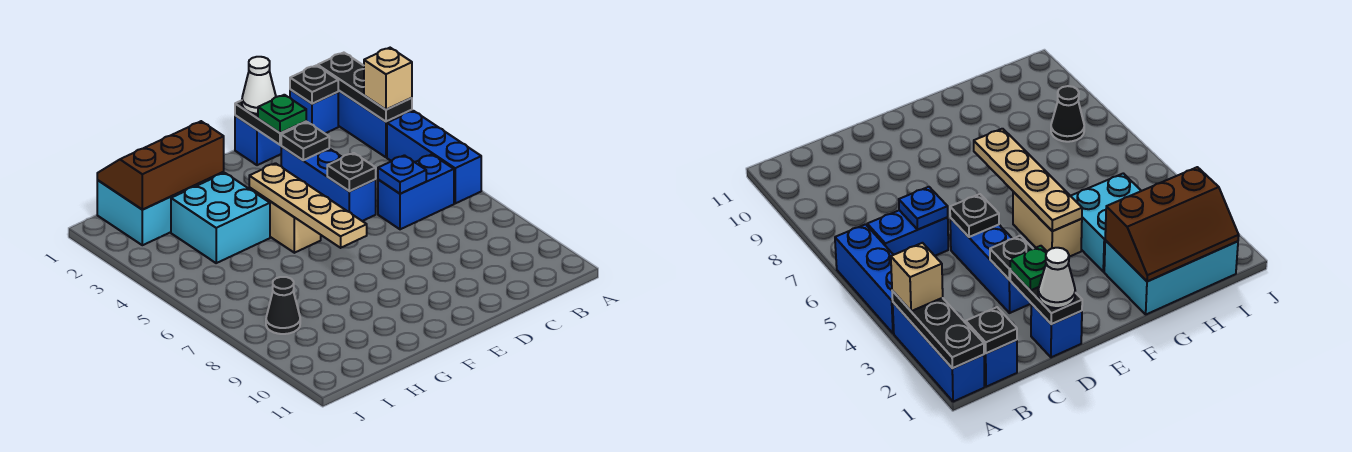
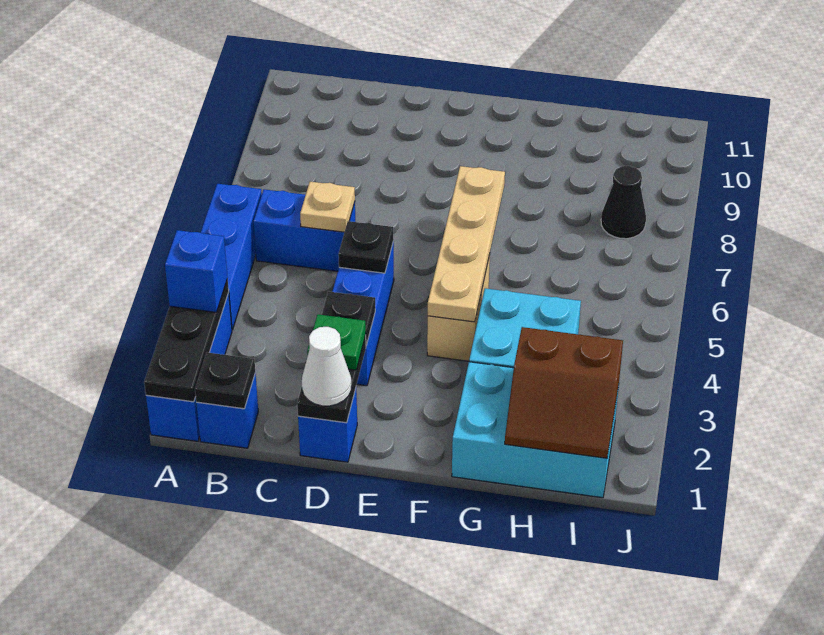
tan brick A3 level 3 -> blue brick A3 level 3
blue plate C6 level 2 -> tan plate C6 level 2
brown slope G1:I2 level 2 top 2 -> brown slope H1:I2 level 2 top 2

